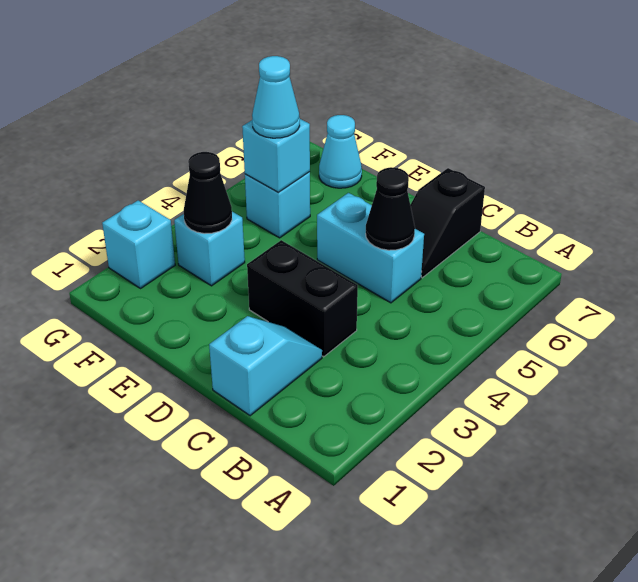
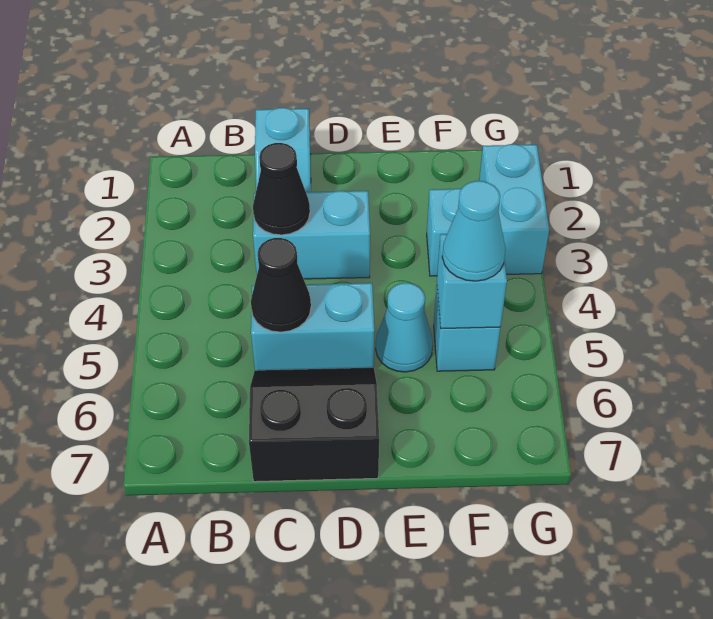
black brick C3:D3 level 1 -> cyan brick C3:D3 level 1
black slope C6:C7 level 1 top 7 -> black slope C6:D7 level 1 top 7
black cone F3 level 2 -> black cone C3 level 2
cyan cone F7 level 1 -> cyan cone E5 level 1
cyan brick G2 level 1 -> cyan brick G2:G3 level 1

